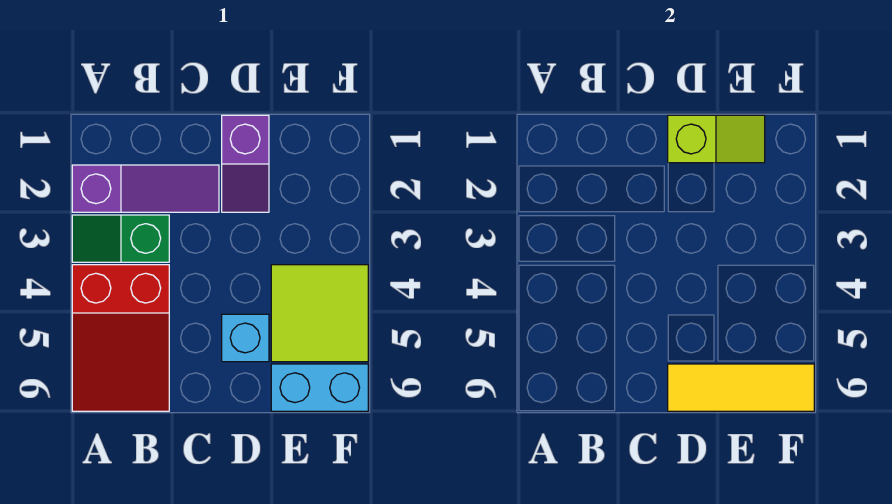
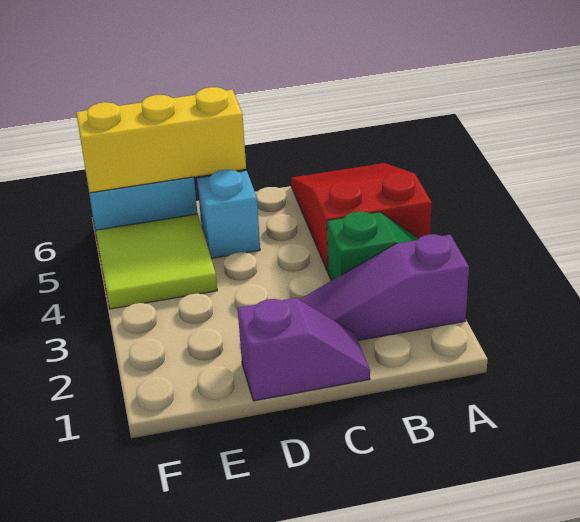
purple slope D1:D2 level 1 top 1 -> purple slope C1:D1 level 1 top D
lime slope D1:E1 level 2 top D -> none
yellow tile D6:F6 level 2 -> yellow brick D6:F6 level 2

